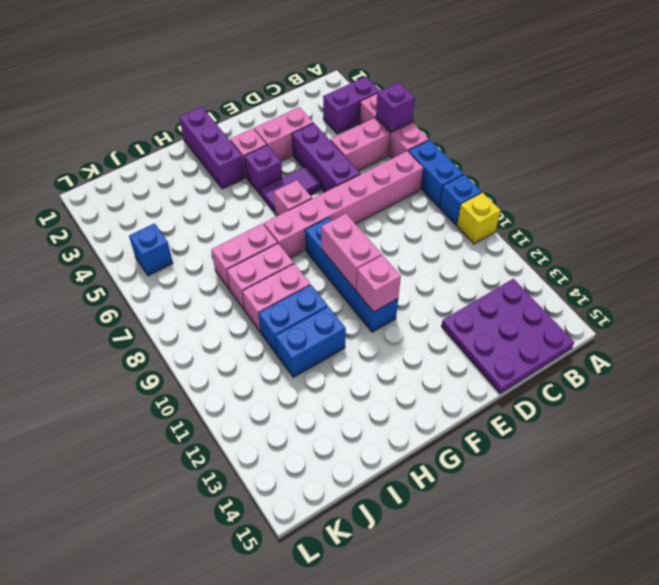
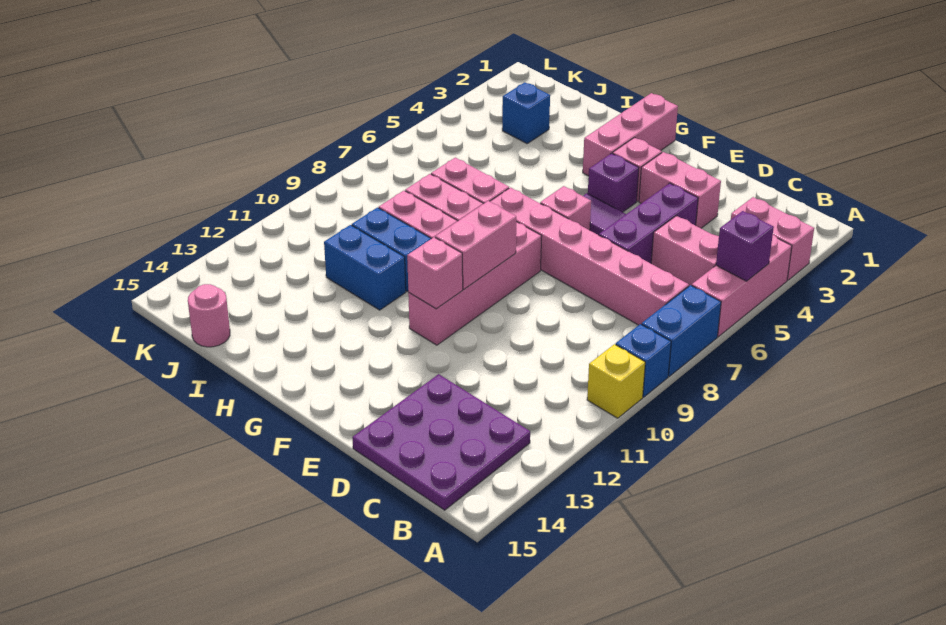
purple brick A3:B3 level 1 -> pink brick A3:B3 level 1
blue brick F8:F11 level 1 -> pink brick F8:F11 level 1
purple brick G1:G3 level 1 -> pink brick G1:G3 level 1
none -> pink round brick J15 level 1
blue brick K5 level 1 -> blue brick J3 level 1

